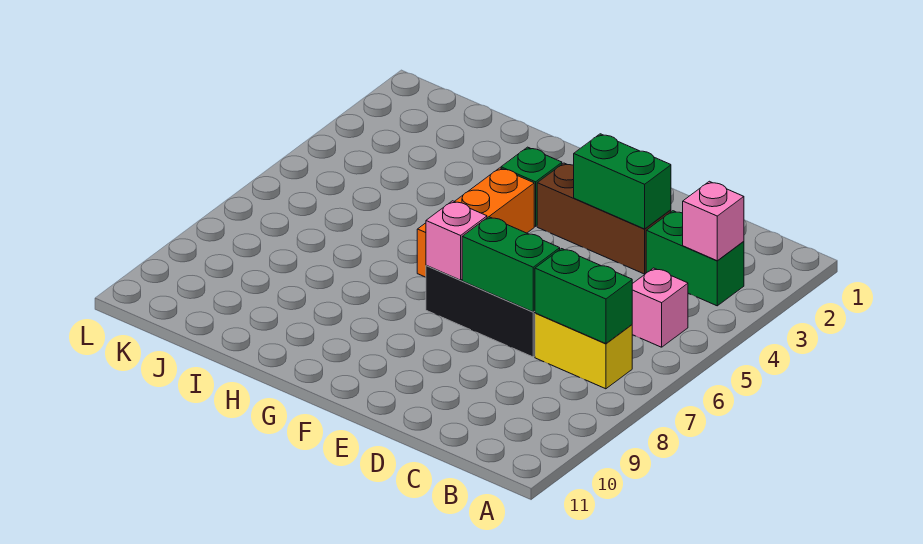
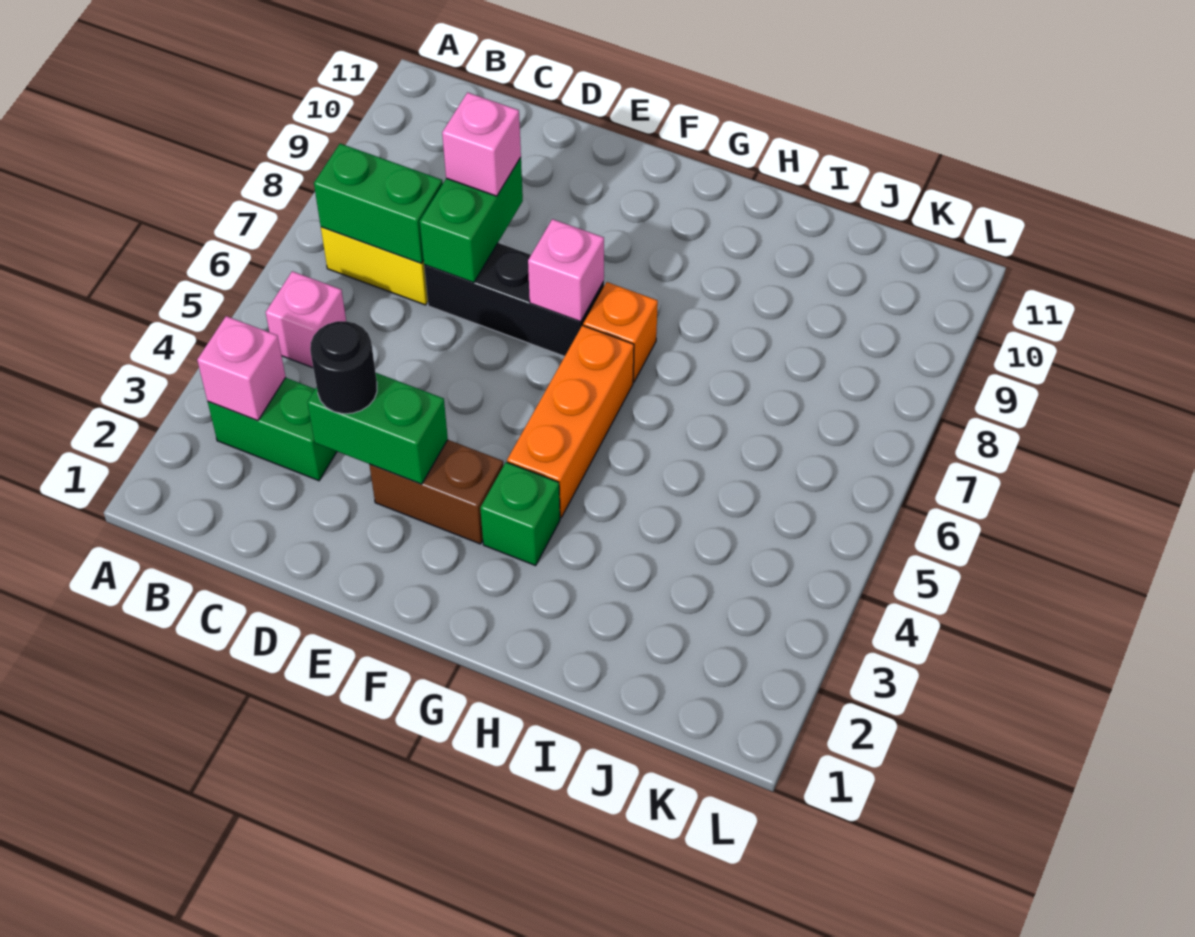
brown brick D3:F3 level 1 -> brown brick E3:F3 level 1
none -> black round brick D3 level 3
green brick D7:E7 level 2 -> green brick D7:D8 level 2
none -> pink brick D8 level 3
none -> orange brick G7 level 1

